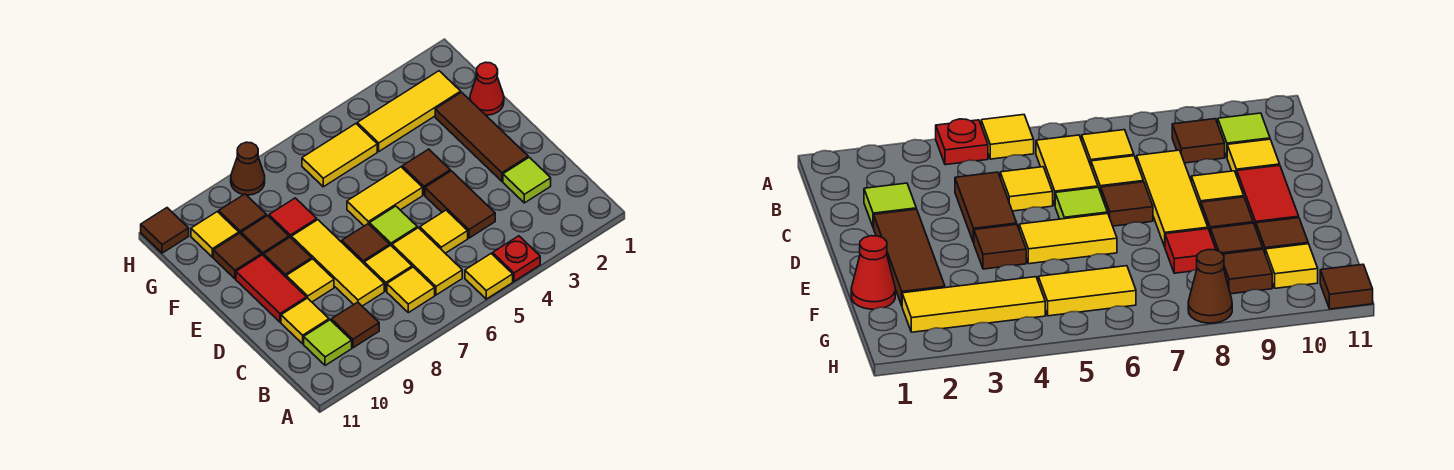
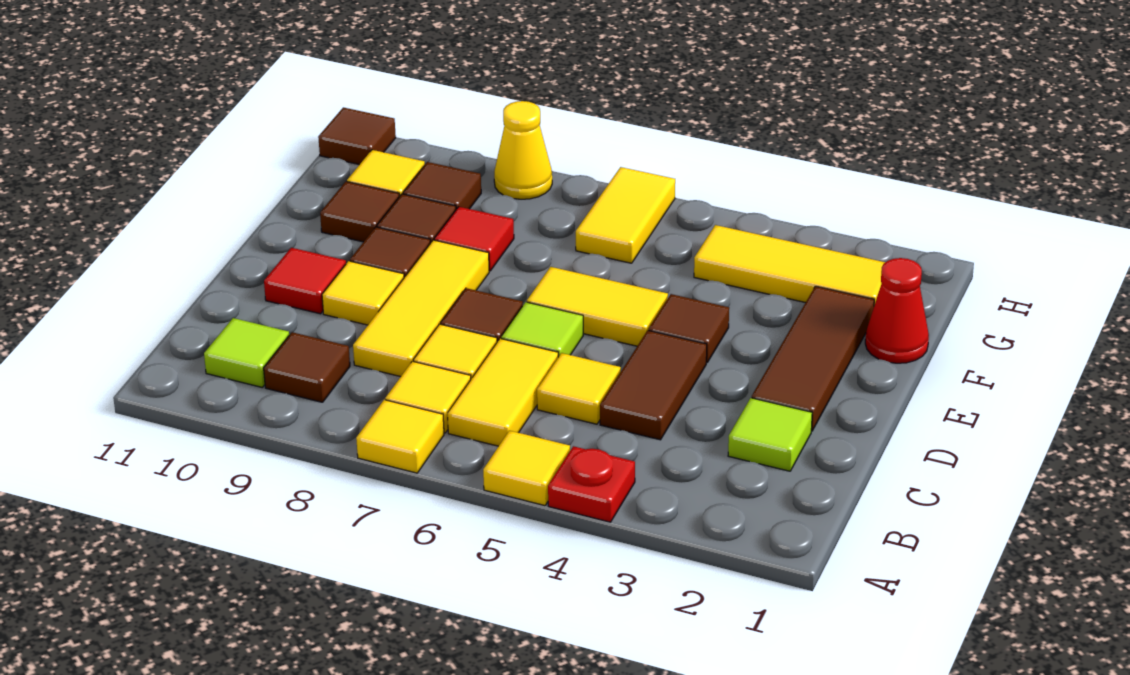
yellow tile C10 level 1 -> yellow tile A7 level 1
red tile D10:E10 level 1 -> red tile D10 level 1
yellow tile G5:G6 level 1 -> yellow tile G6:H6 level 1
brown cone H8 level 1 -> yellow cone H8 level 1

